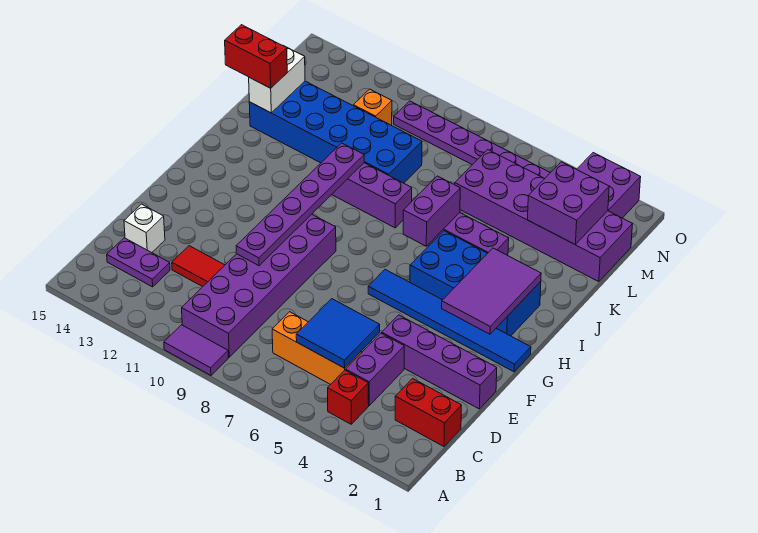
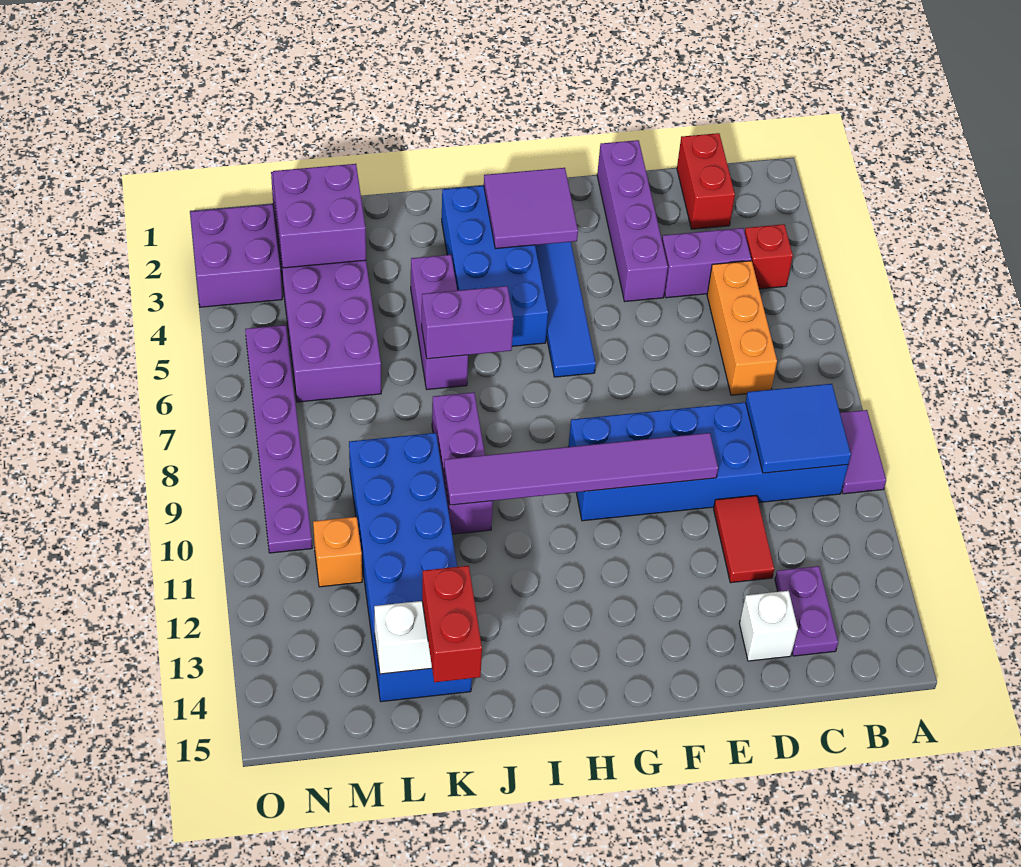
purple brick B9:G10 level 1 -> blue brick B9:G10 level 1
blue tile C5:D6 level 2 -> blue tile B9:C10 level 2
purple plate E10:J10 level 2 -> purple tile E10:J10 level 2
purple tile G2:I3 level 2 -> purple tile G2:H3 level 2

